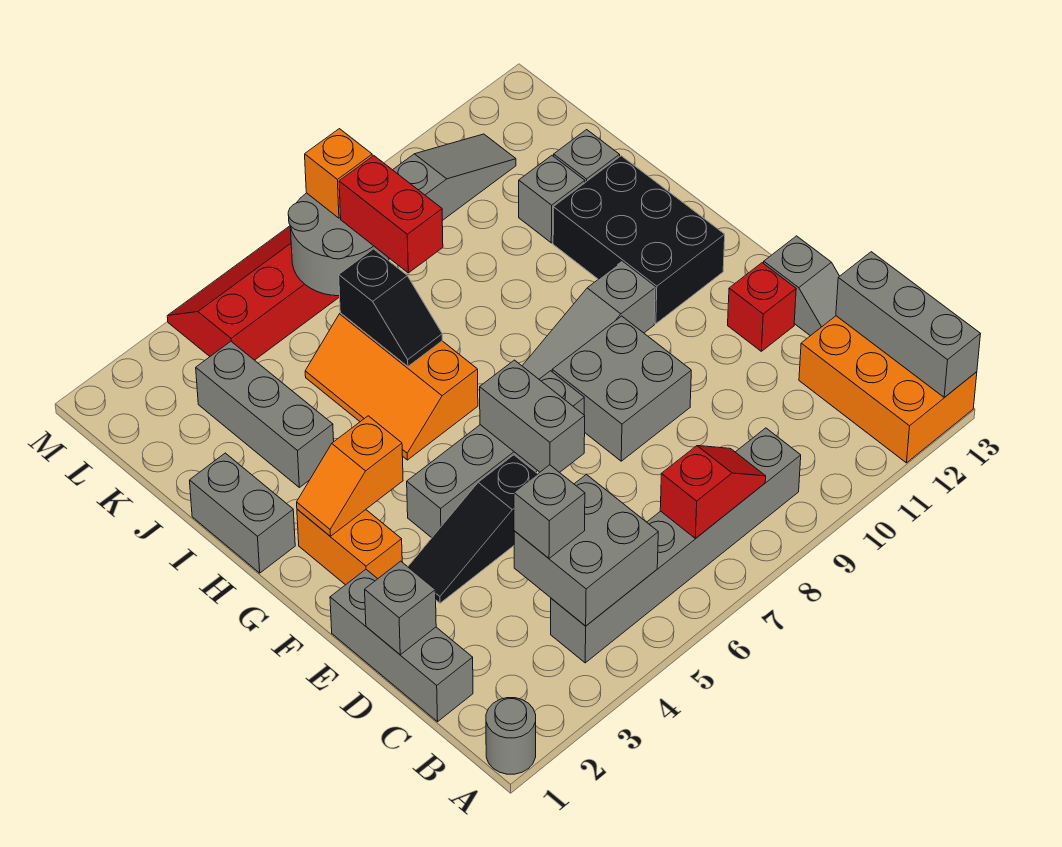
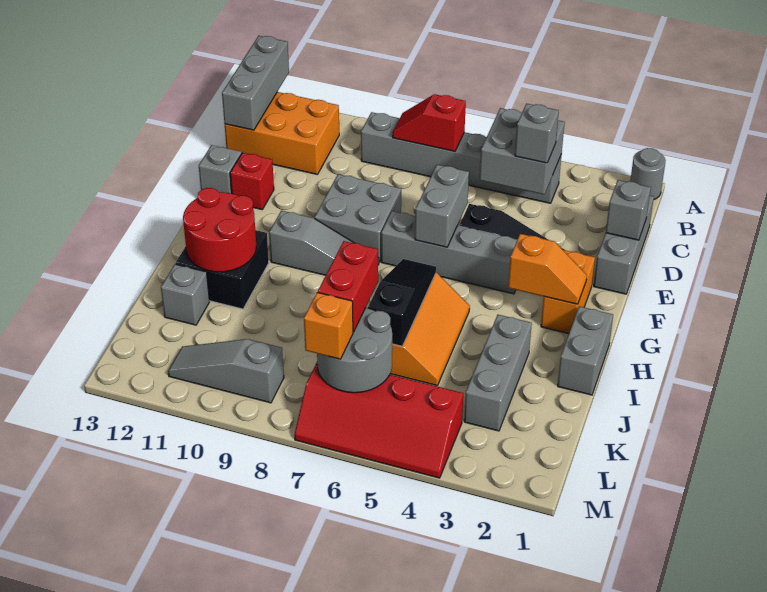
orange brick A12:C13 level 1 -> orange brick B11:C13 level 1
black brick G11:I12 level 1 -> black brick H11:I12 level 1
none -> red round brick H11:I12 level 2
black slope I6:J6 level 2 top J -> black slope H6:J6 level 2 top J
grey brick J11 level 1 -> none

